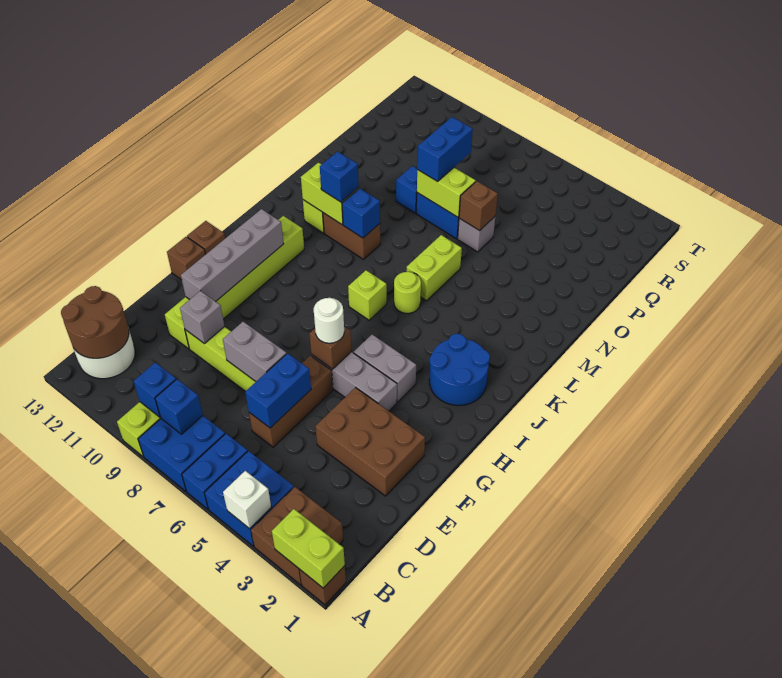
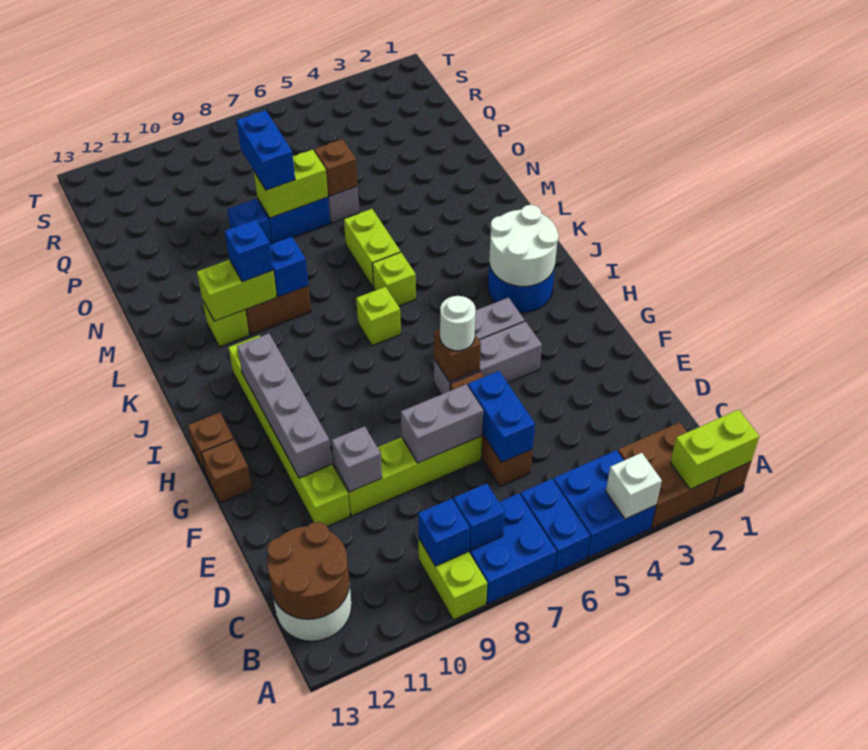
brown brick E2:F4 level 1 -> none
none -> white round brick I2:J3 level 2
lime round brick K6 level 1 -> lime brick K6 level 1

